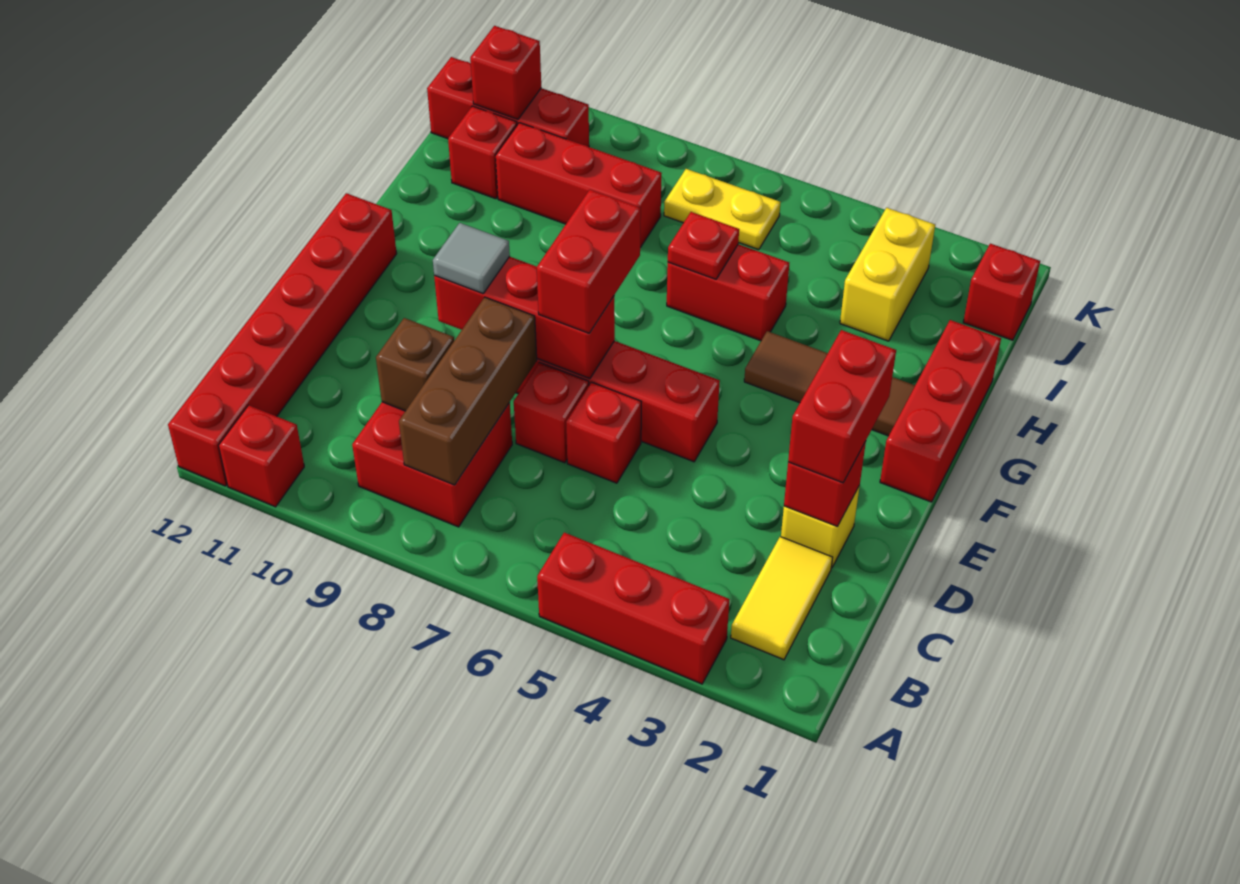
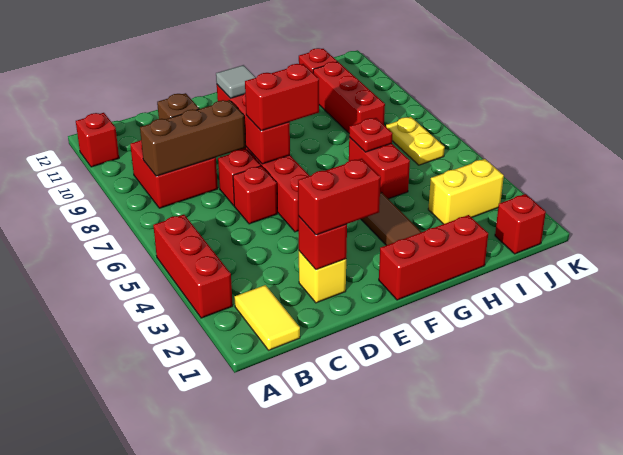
red brick A12:F12 level 1 -> none
yellow tile B2:C2 level 1 -> yellow tile B1:B2 level 1
red brick J10:J12 level 1 -> none
red brick J11 level 2 -> none

